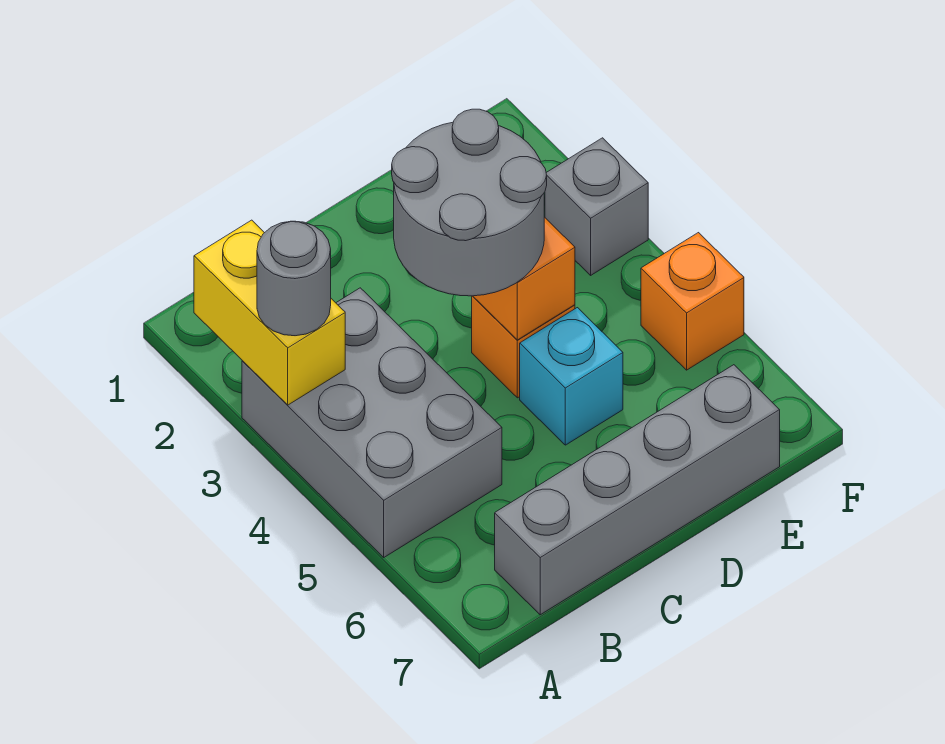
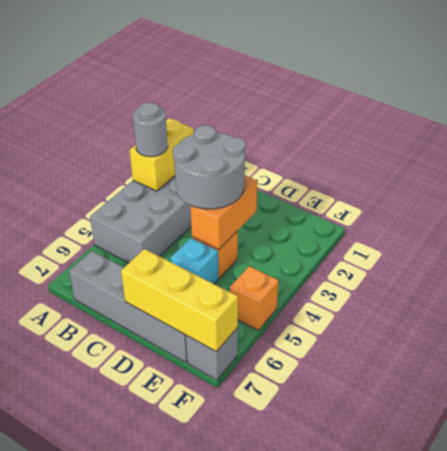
none -> yellow brick D7:F7 level 2
grey brick F3 level 1 -> grey brick F7 level 1

